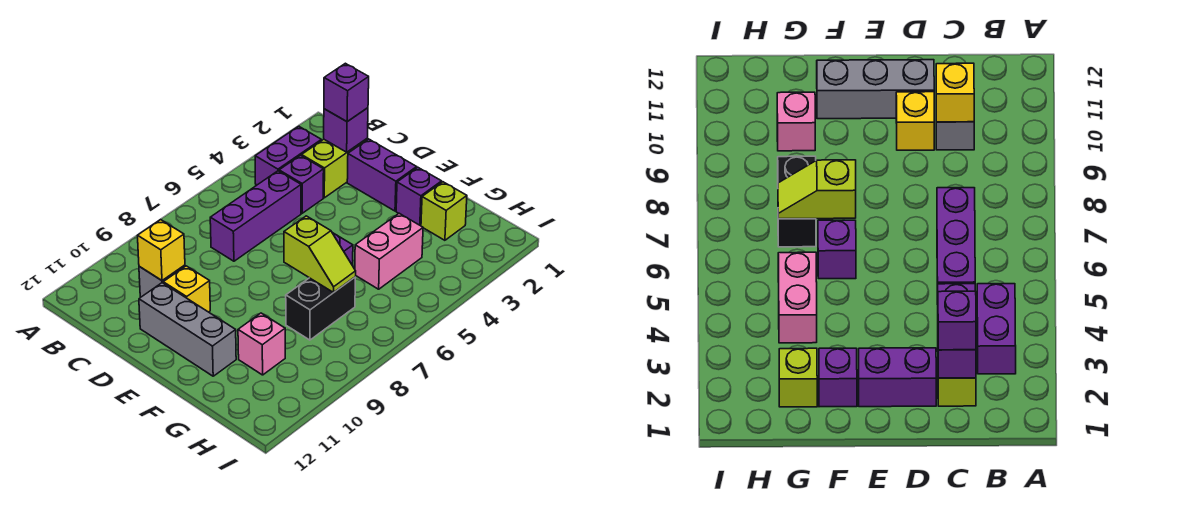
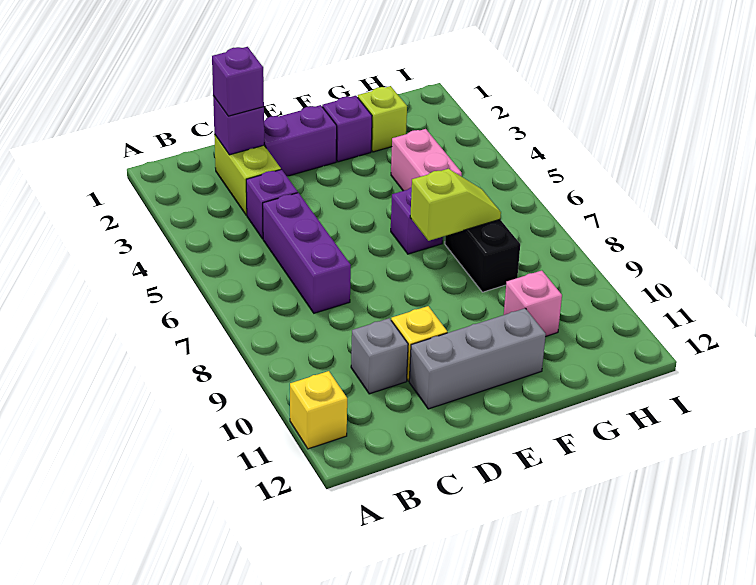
purple brick B3:B4 level 1 -> none
yellow brick C10 level 2 -> yellow brick A11 level 1

